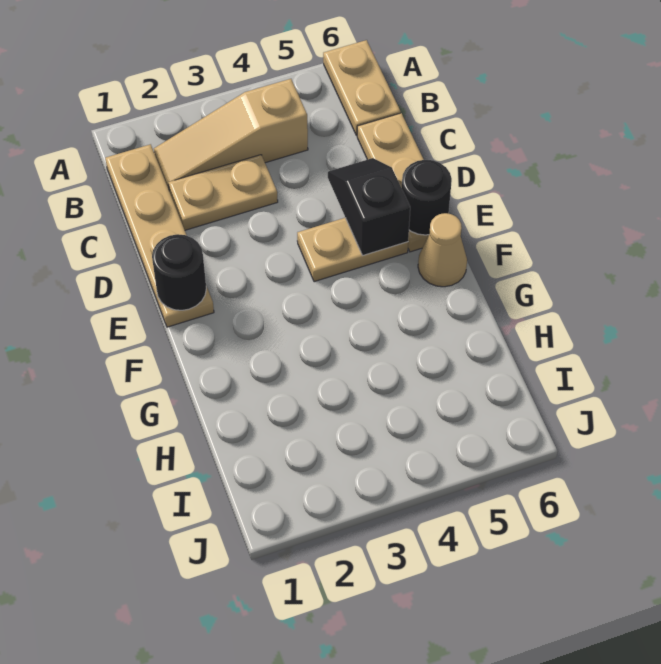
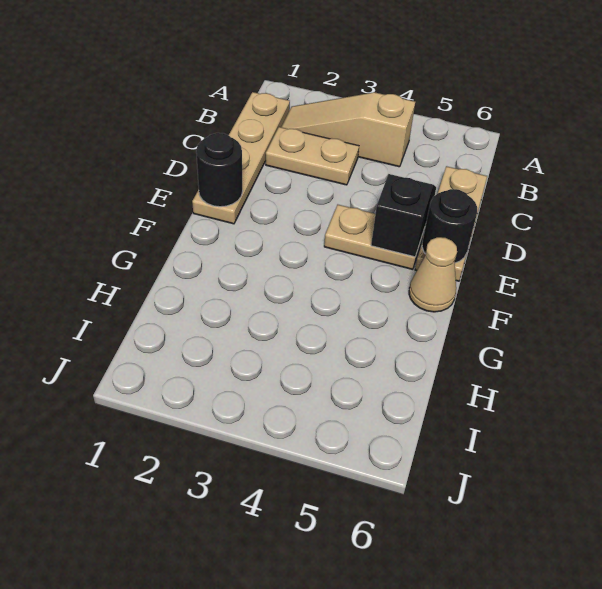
tan plate A6:B6 level 1 -> none

